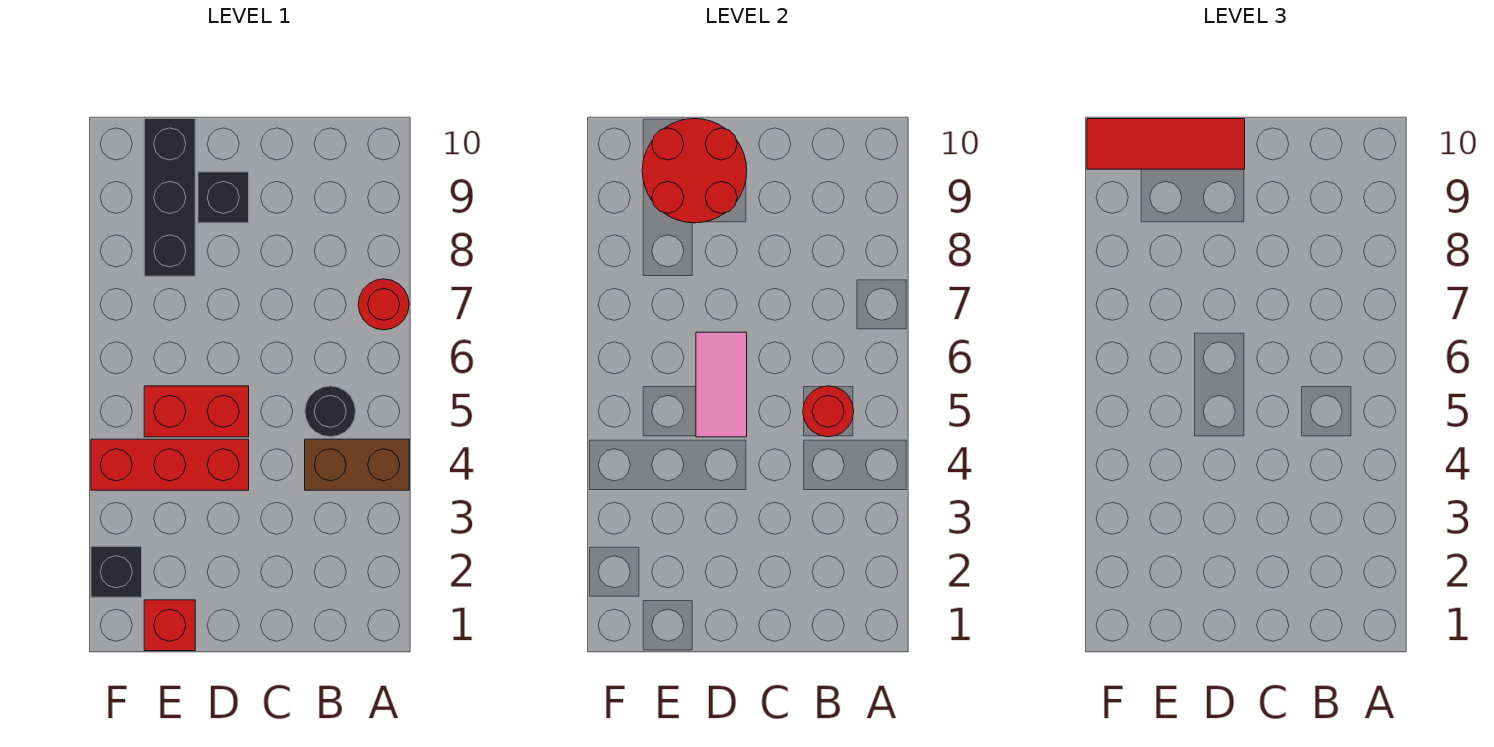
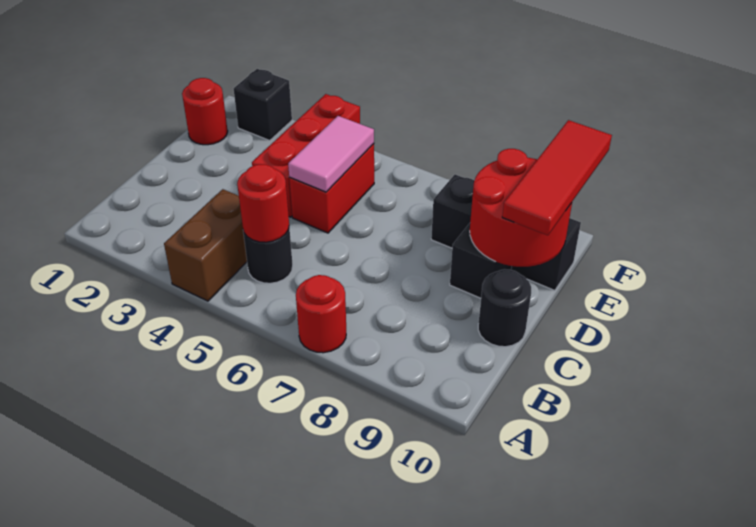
none -> black round brick C10 level 1
pink tile D5:D6 level 2 -> pink tile D5:E5 level 2
red brick E1 level 1 -> red round brick E1 level 1

